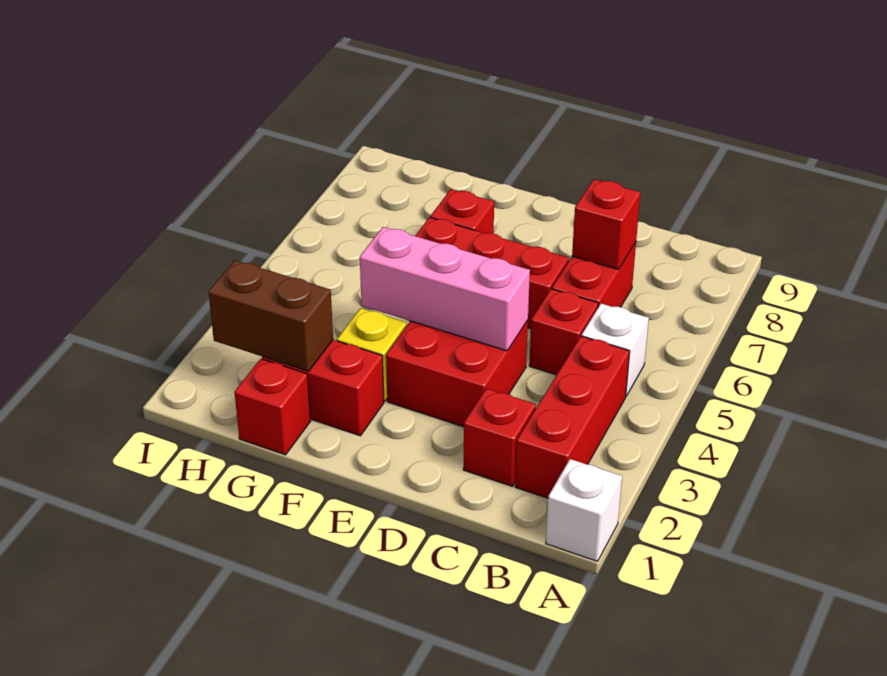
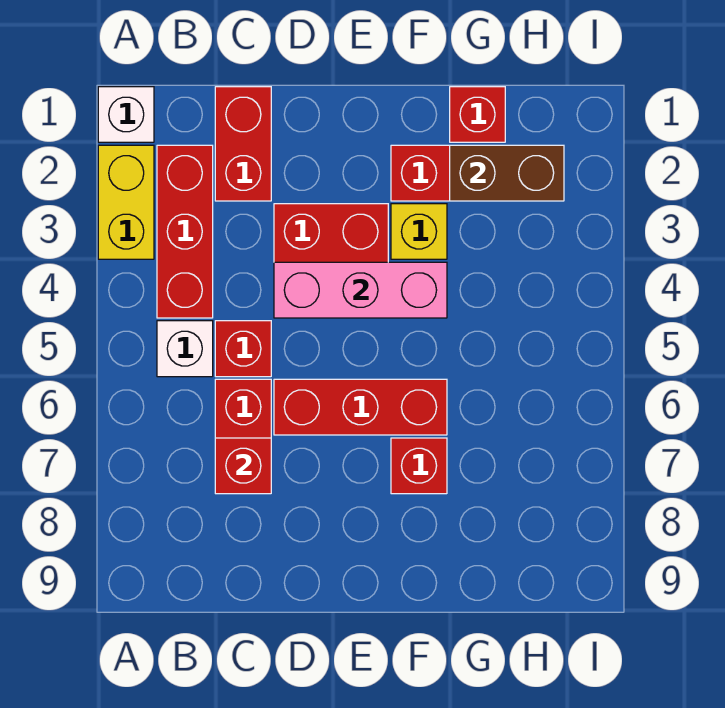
none -> yellow brick A2:A3 level 1
red brick C2 level 1 -> red brick C1:C2 level 1

